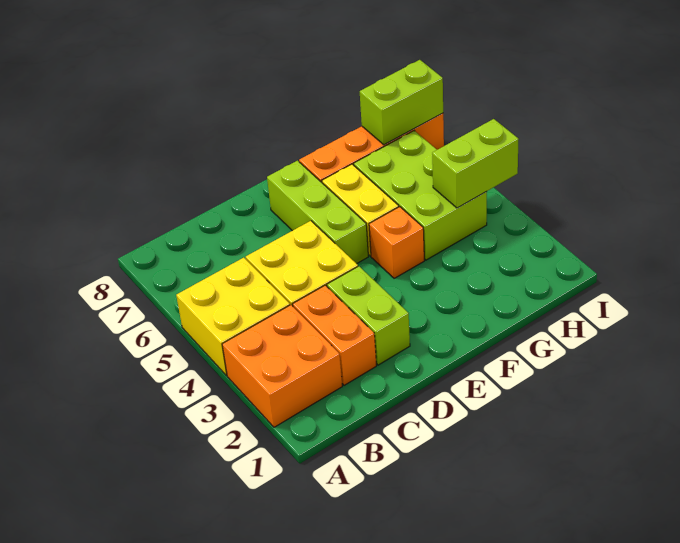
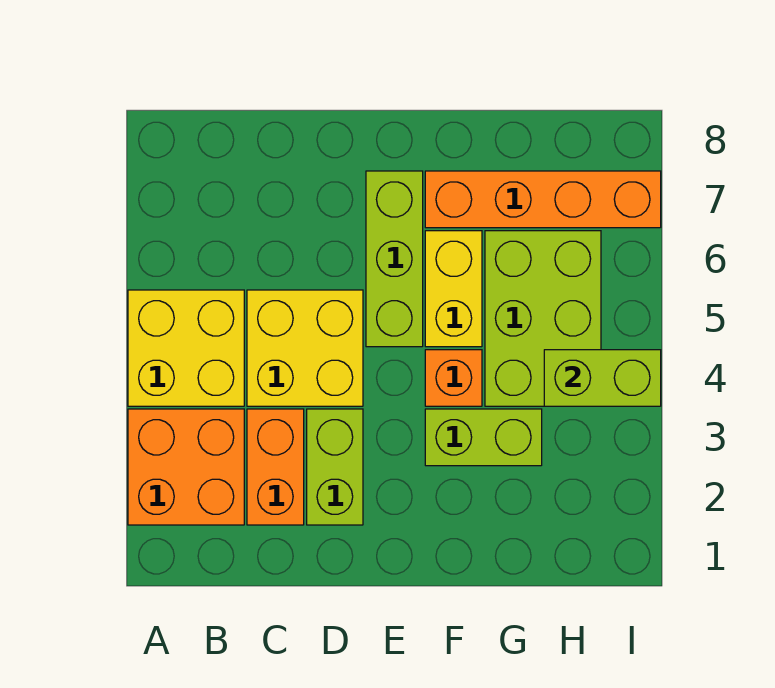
lime brick H7:I7 level 2 -> lime brick F3:G3 level 1

